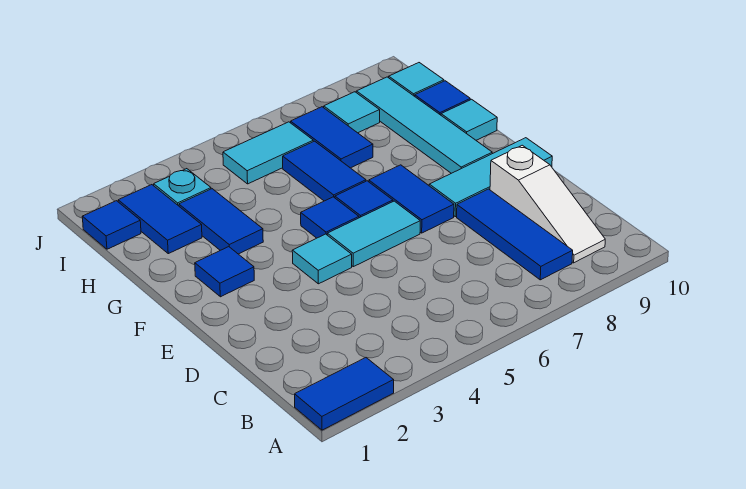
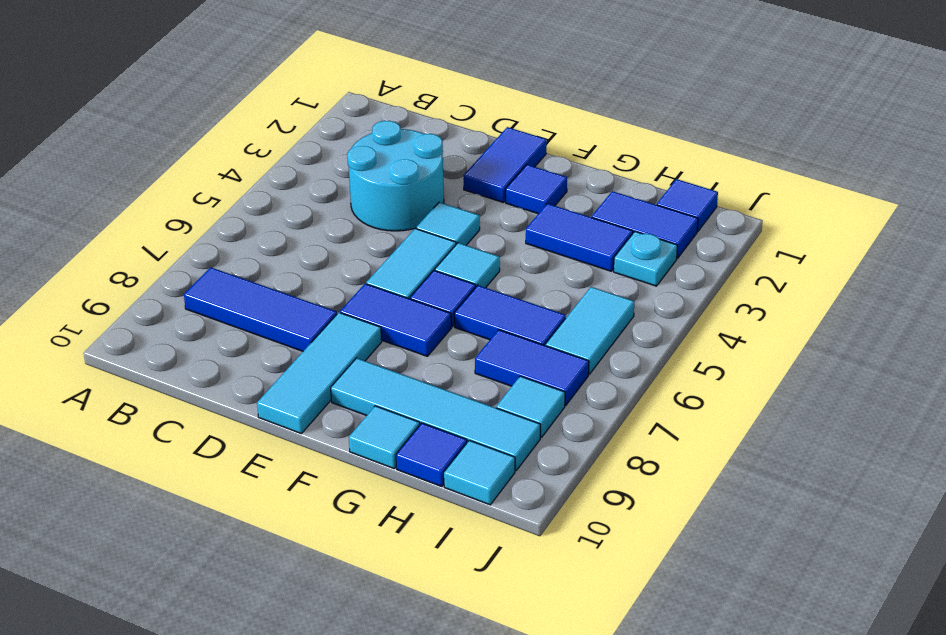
blue tile A1:A2 level 1 -> blue tile E1:E2 level 1
white slope B9:D9 level 1 top D -> none
none -> cyan round brick C3:D4 level 1
blue tile F5 level 1 -> cyan tile F5 level 1

